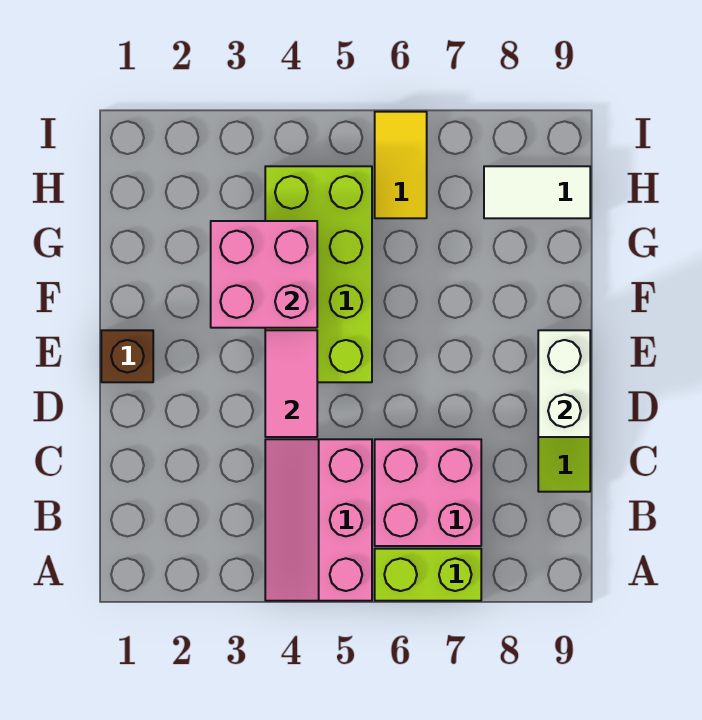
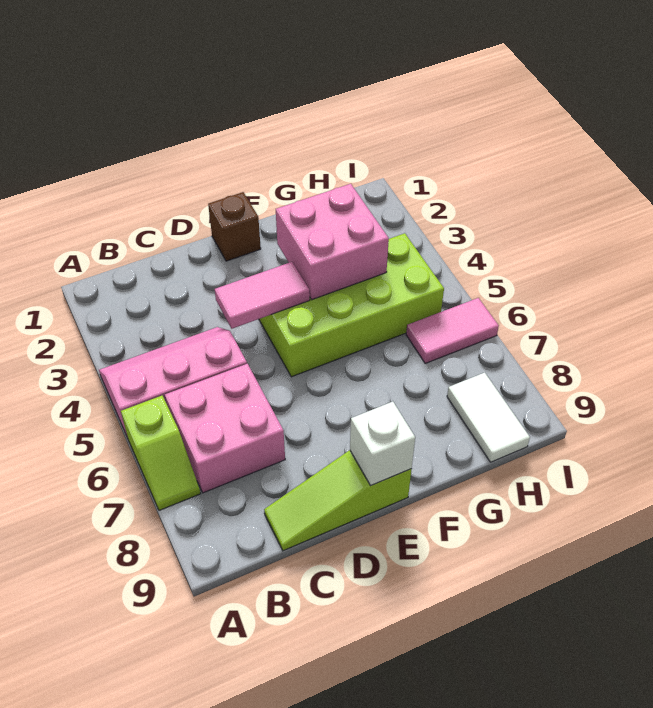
lime brick A6:A7 level 1 -> lime slope A6:A7 level 1 top 6
white brick D9:E9 level 2 -> white brick E9 level 2
yellow tile H6:I6 level 1 -> pink tile H6:I6 level 1

